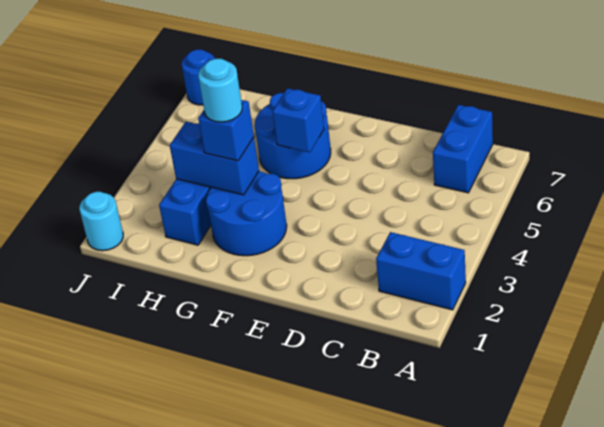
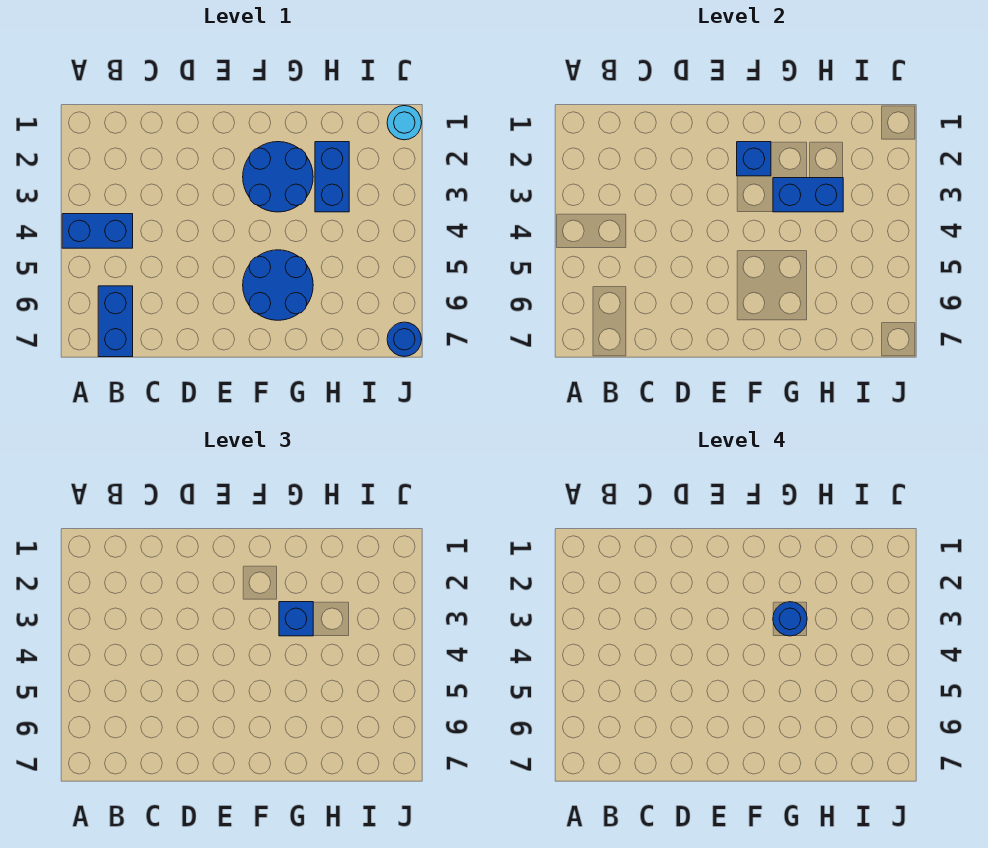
blue brick A2:B2 level 1 -> blue brick A4:B4 level 1
blue brick F5 level 2 -> blue brick F2 level 2
cyan round brick G3 level 4 -> blue round brick G3 level 4

